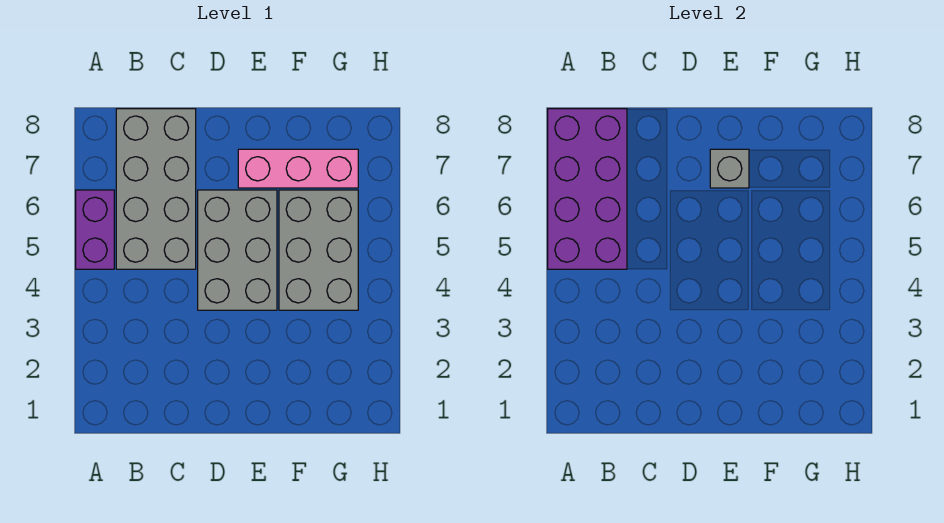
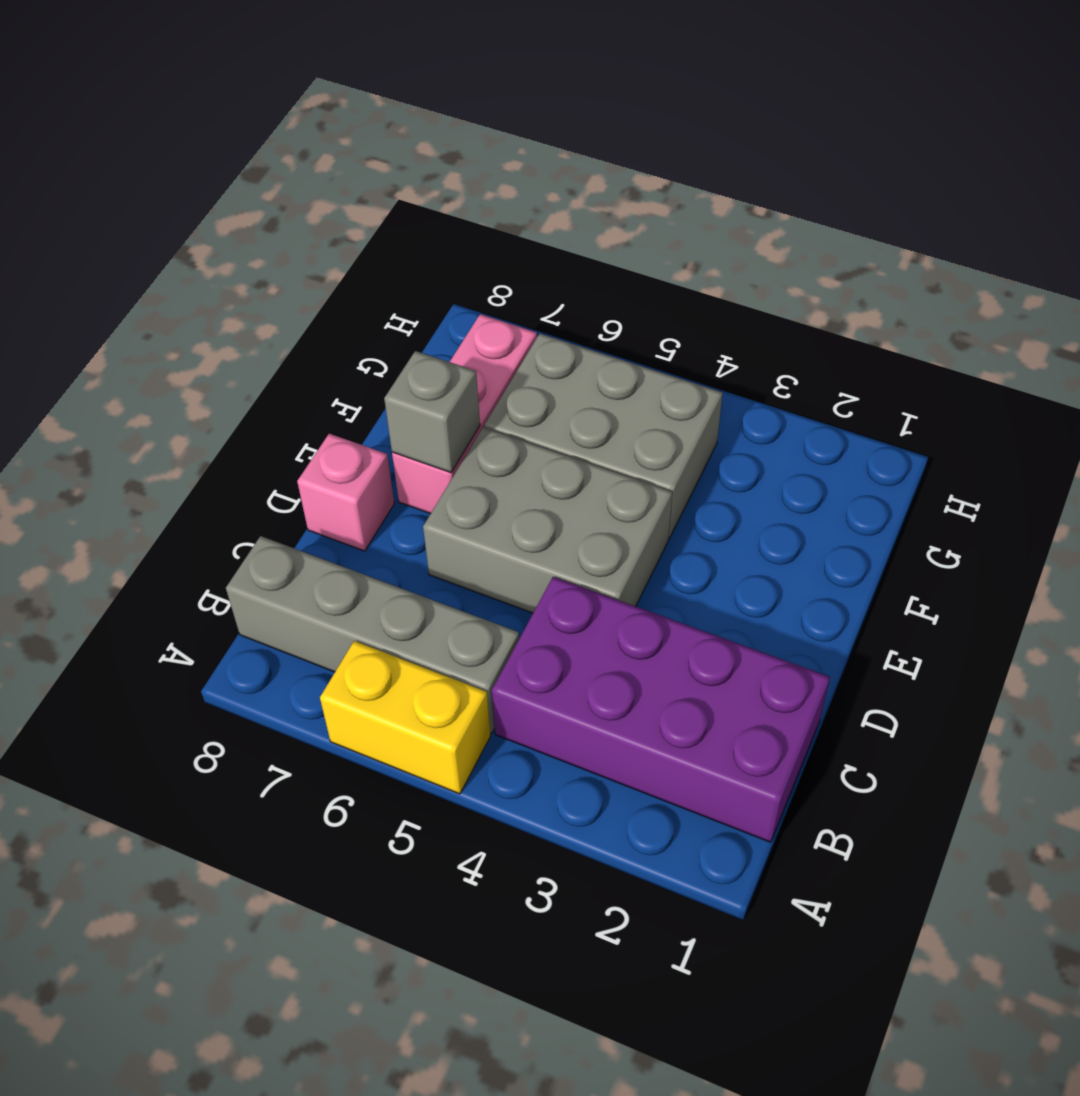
purple brick A5:A6 level 1 -> yellow brick A5:A6 level 1
purple brick A5:B8 level 2 -> purple brick B1:C4 level 1
grey brick B5:C8 level 1 -> grey brick B5:B8 level 1
none -> pink brick D8 level 1

